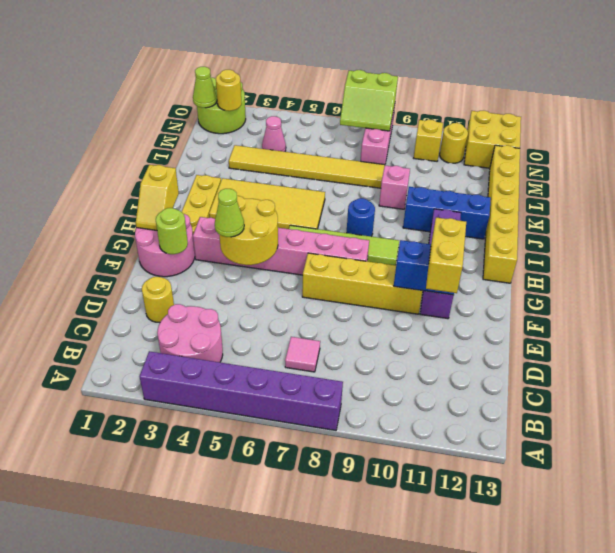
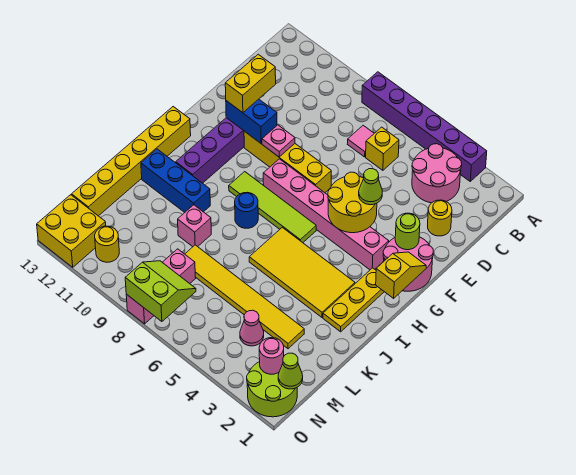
none -> pink plate F9 level 2
yellow round brick N2 level 2 -> pink round brick N2 level 2
yellow brick N10 level 1 -> yellow brick C6 level 1

